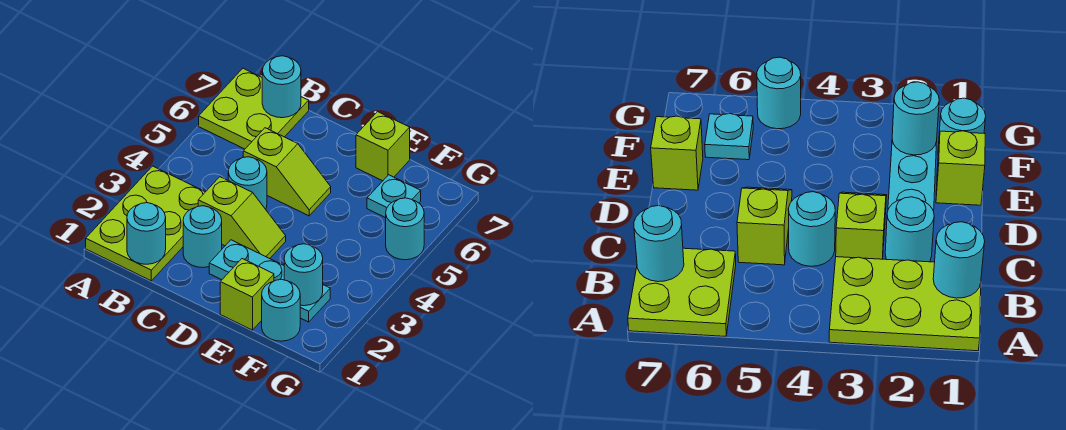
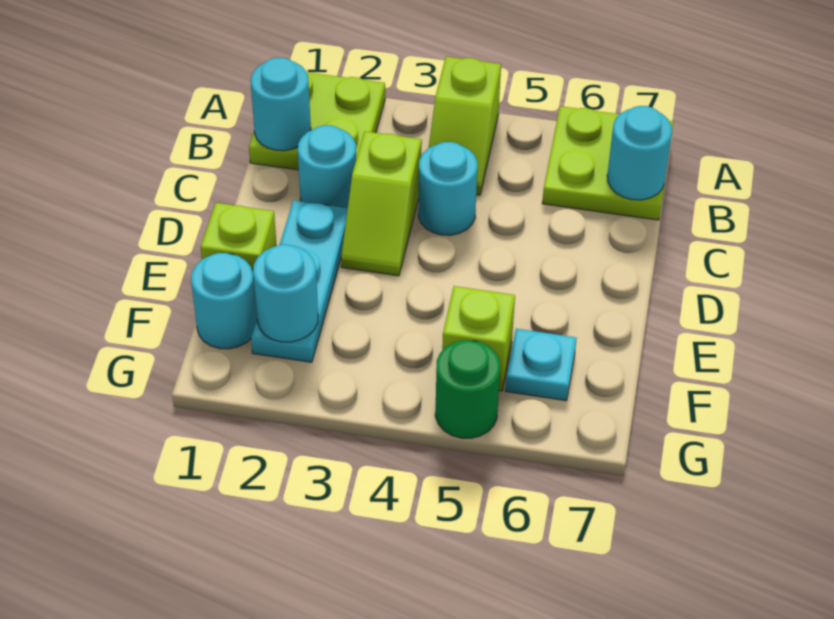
lime plate A1:B3 level 1 -> lime plate A1:B2 level 1
lime slope C5:D5 level 1 top C -> lime slope A4:B4 level 1 top A
lime brick E7 level 1 -> lime brick F5 level 1
cyan round brick G5 level 1 -> green round brick G5 level 1

